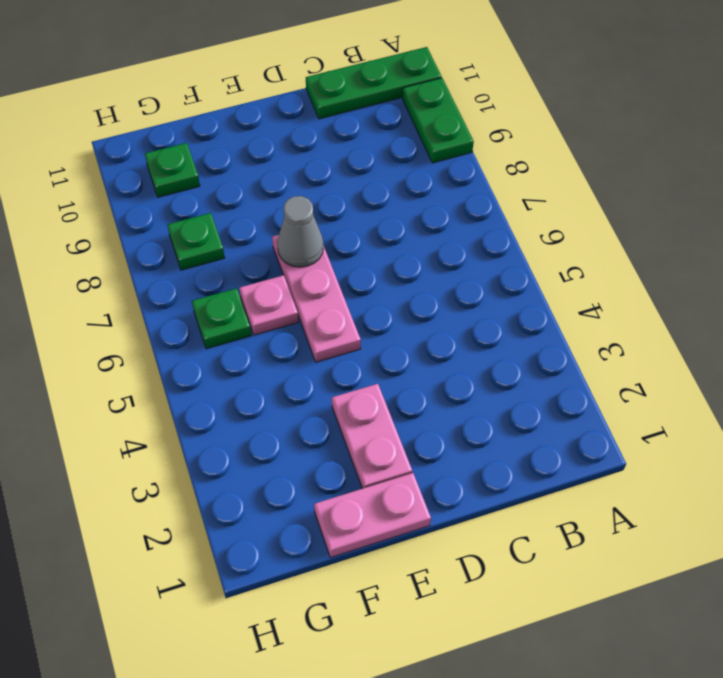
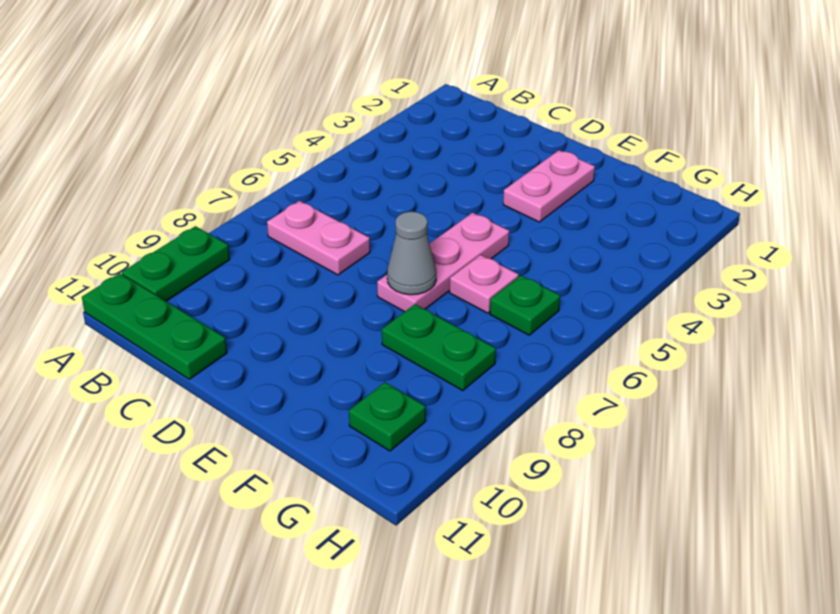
pink plate E1:F1 level 1 -> pink plate B7:C7 level 1
green plate G8 level 1 -> green plate F8:G8 level 1

